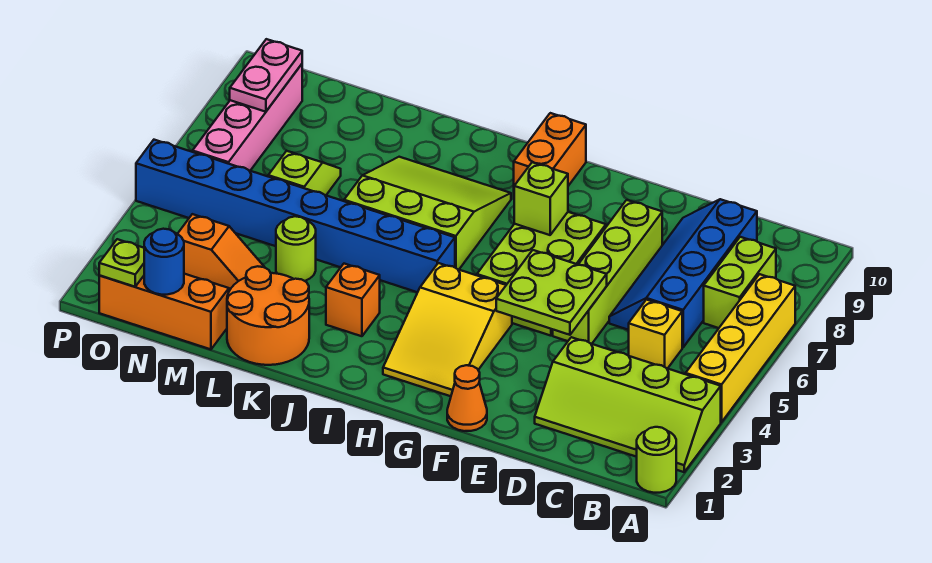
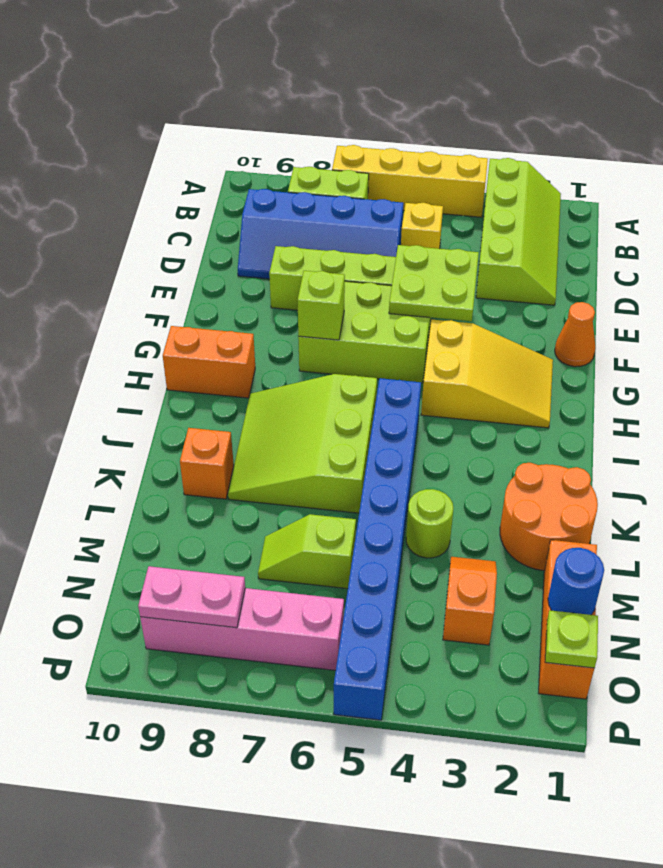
lime round brick A1 level 1 -> none
orange brick J3 level 1 -> orange brick K9 level 1

